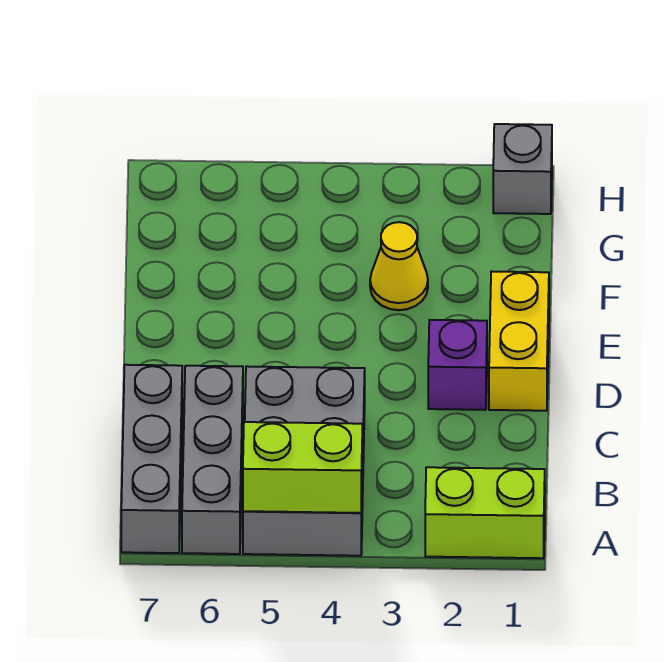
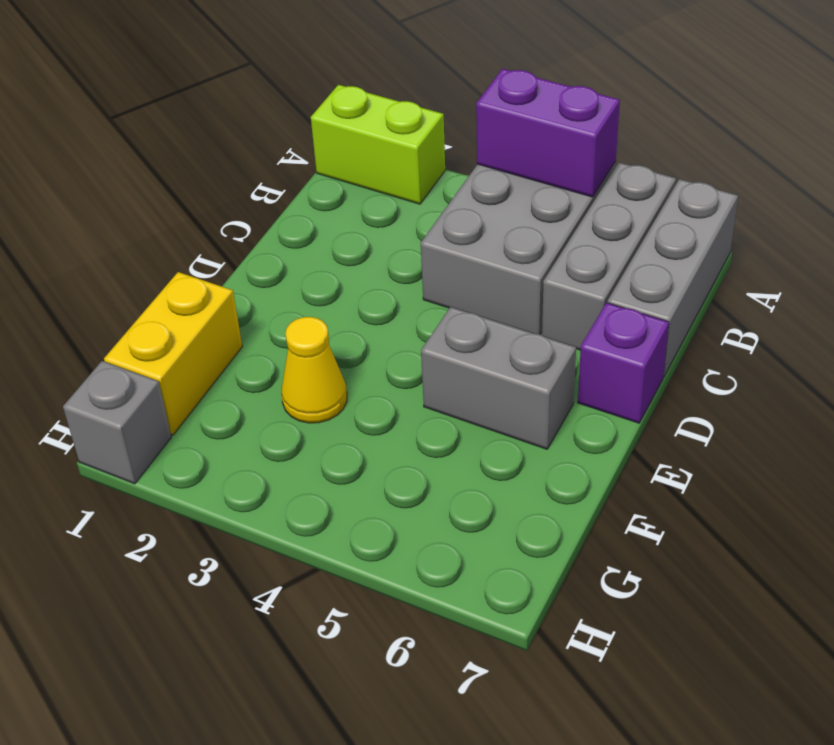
lime brick A4:A5 level 2 -> purple brick A4:A5 level 2
yellow brick D1:E1 level 1 -> yellow brick F1:G1 level 1
purple brick D2 level 1 -> purple brick D7 level 1
none -> grey brick E5:E6 level 1

